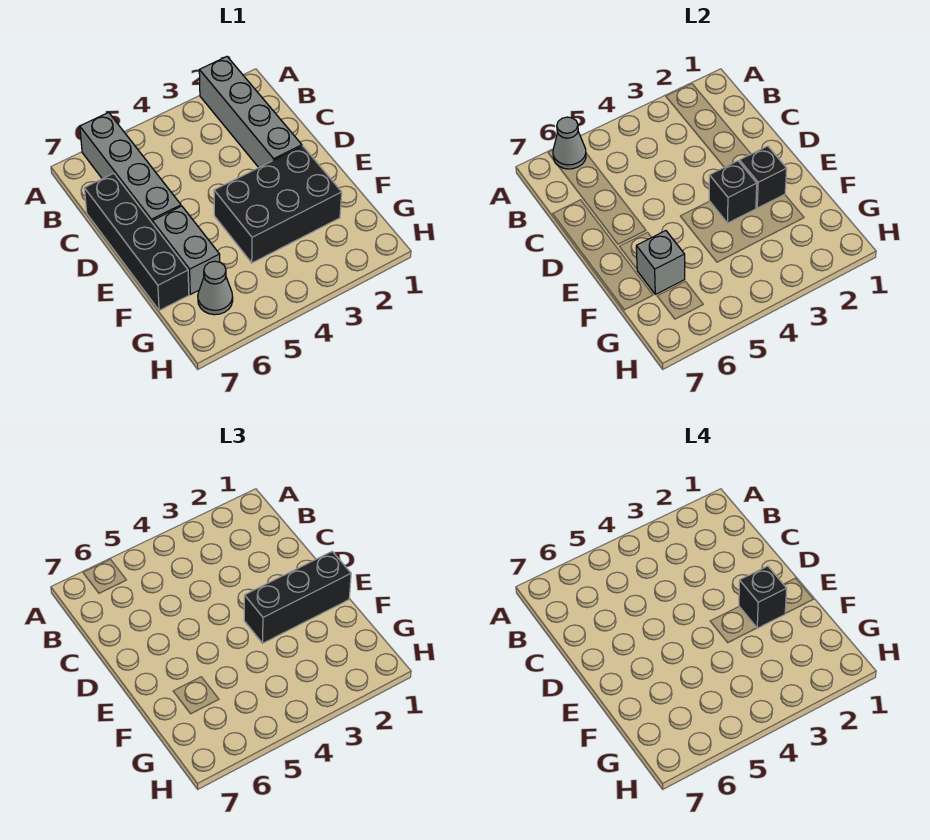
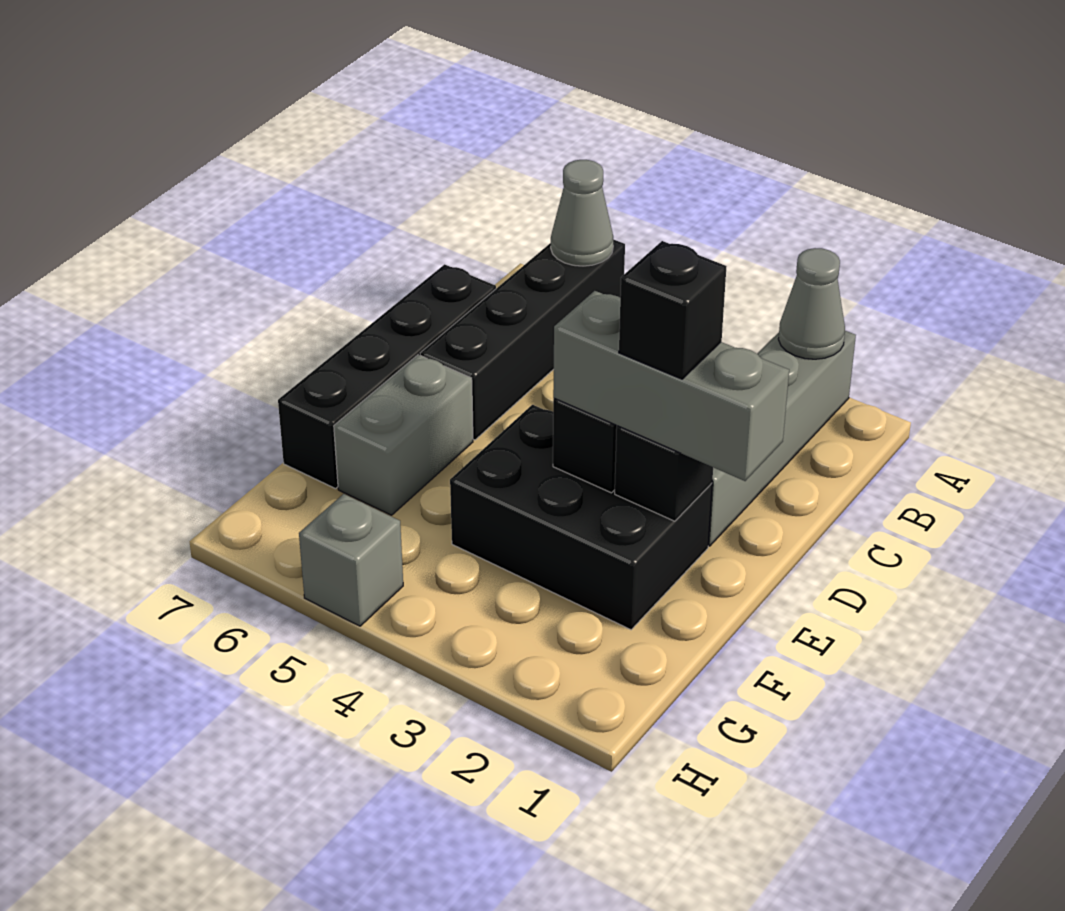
grey brick A6:D6 level 1 -> black brick A6:D6 level 1
black brick E1:E3 level 3 -> grey brick E1:E3 level 3
grey brick F6 level 2 -> grey brick H5 level 1
grey cone G6 level 1 -> grey cone A2 level 2

